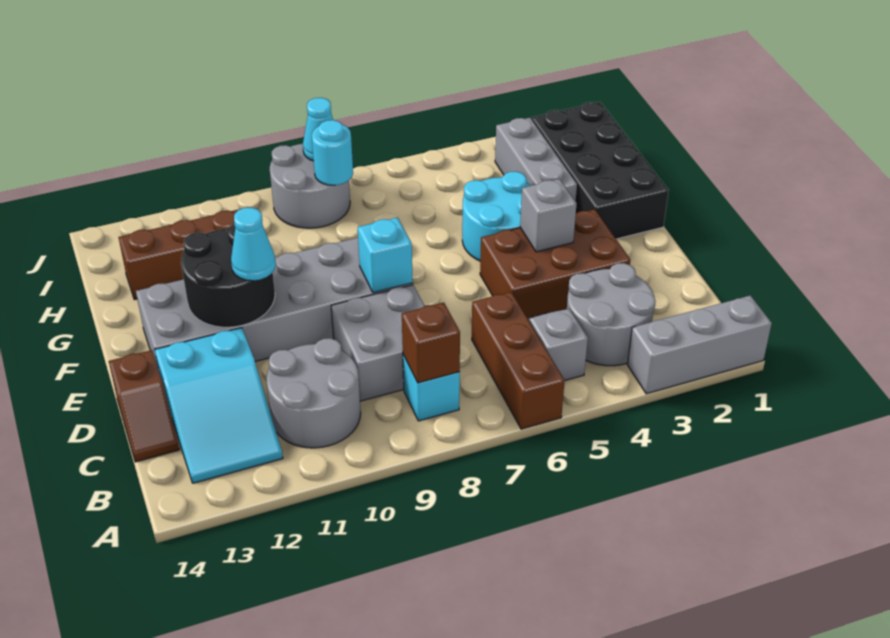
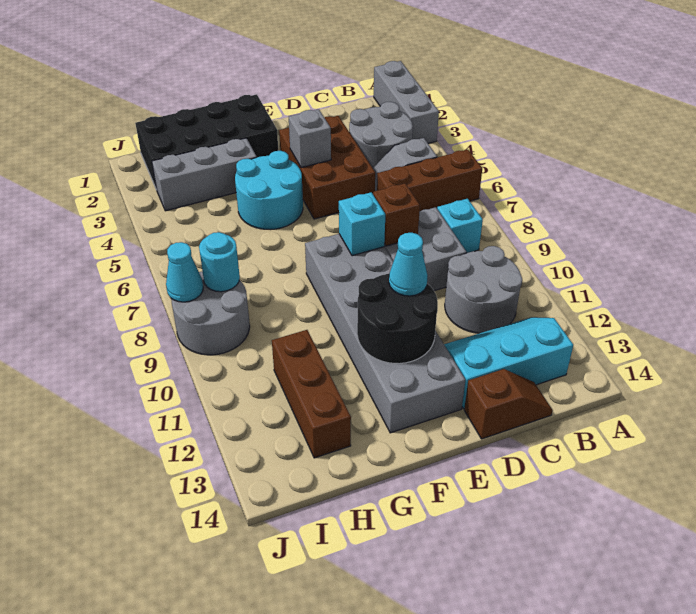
brown brick B8 level 2 -> brown brick D8 level 2
cyan slope B12:D13 level 1 top D -> cyan slope B12:D13 level 1 top 13

